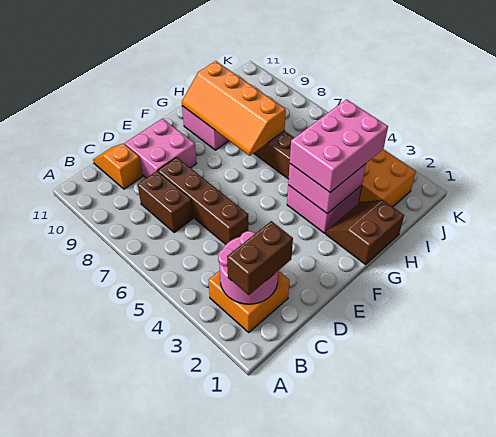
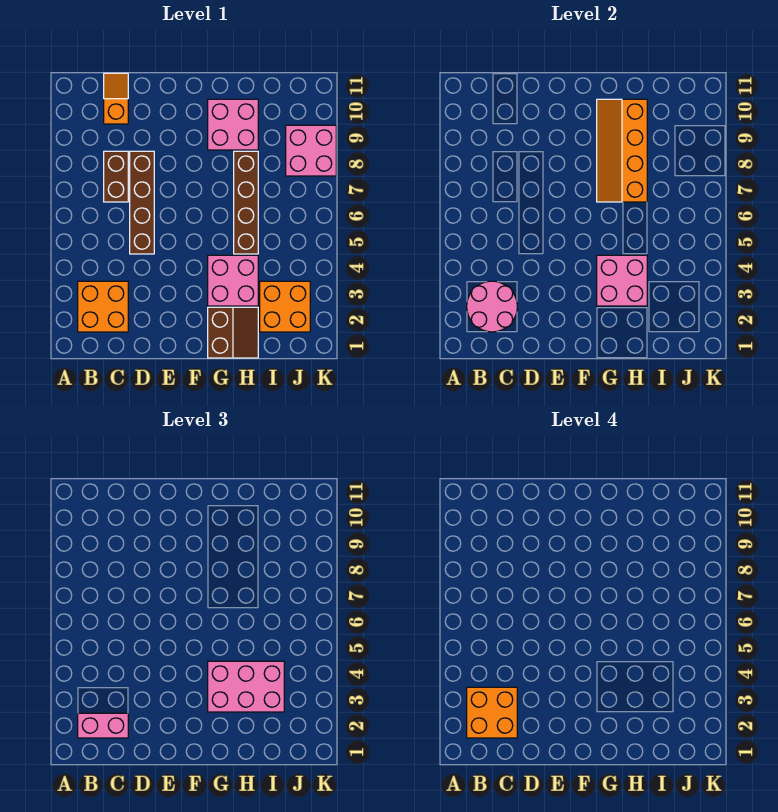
brown brick B2:C2 level 3 -> pink brick B2:C2 level 3
none -> orange brick B2:C3 level 4
pink brick D9:E10 level 1 -> pink brick J8:K9 level 1
brown slope G1:H2 level 1 top 1 -> brown slope G1:H2 level 1 top G

